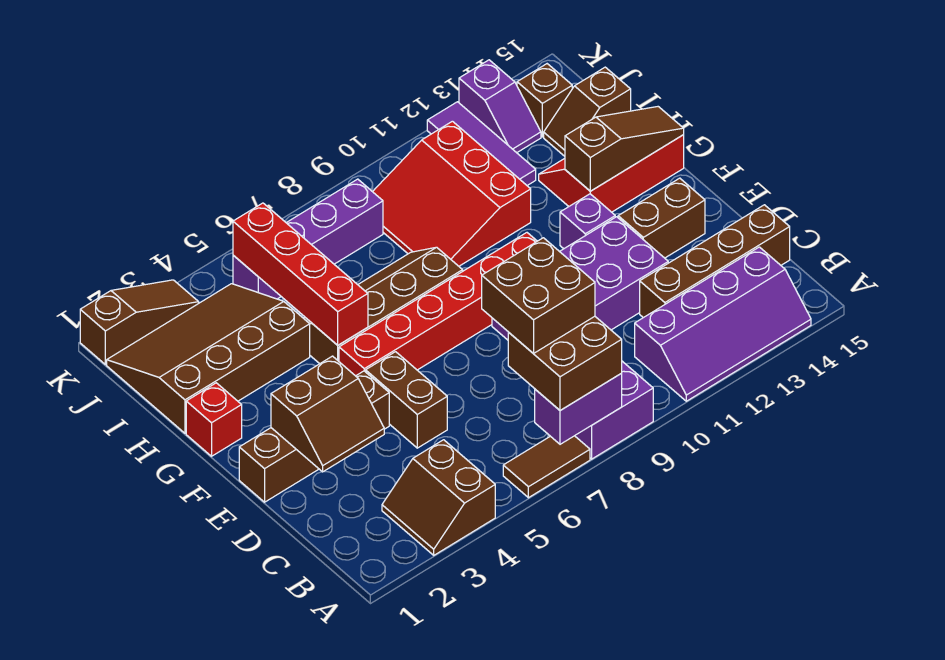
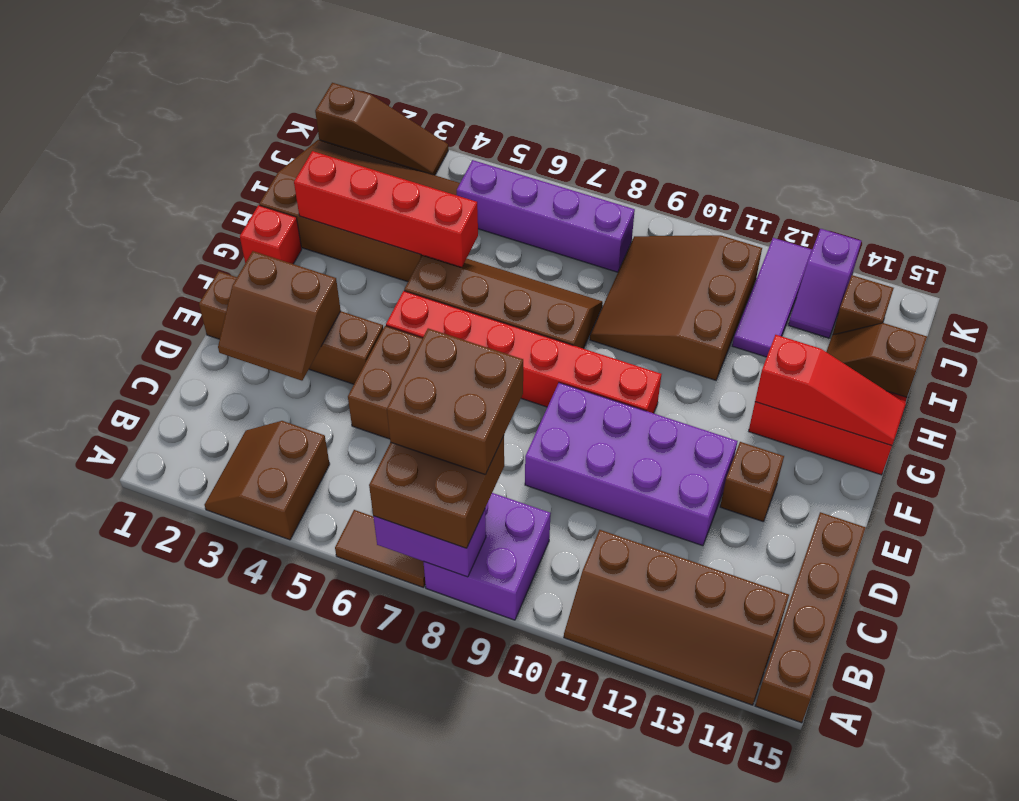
purple slope A11:B14 level 1 top B -> brown slope A11:B14 level 1 top B
brown brick C12:C15 level 1 -> brown brick A15:D15 level 1
brown brick E13:E14 level 1 -> brown brick E13 level 1
purple brick F12 level 1 -> none
red brick G5:J5 level 2 -> red brick H2:H5 level 2
brown slope G13:G15 level 2 top 13 -> red slope G13:G15 level 2 top 13
red slope H9:J11 level 1 top 11 -> brown slope H9:J11 level 1 top 11

